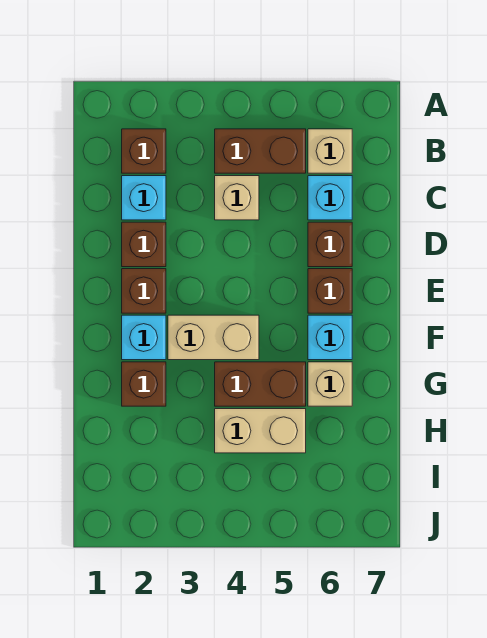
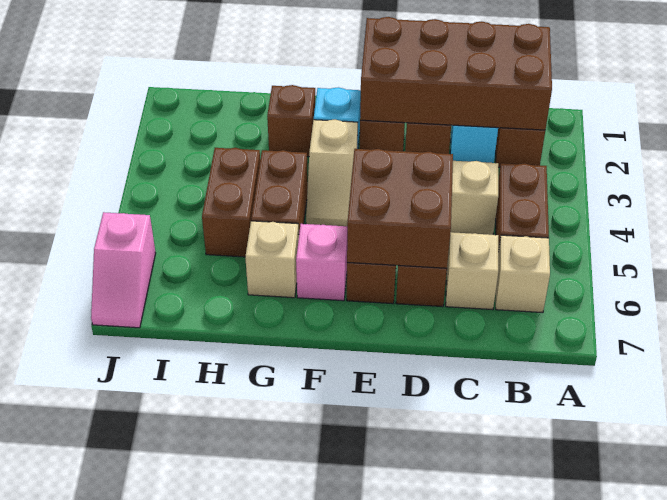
none -> brown brick B1:E2 level 2
cyan brick C6 level 1 -> tan brick C6 level 1
none -> brown brick D5:E6 level 2
tan brick F3:F4 level 1 -> tan slope F3:F4 level 1 top 3
cyan brick F6 level 1 -> pink brick F6 level 1
tan brick H4:H5 level 1 -> brown brick H4:H5 level 1
none -> pink slope J6:J7 level 1 top 6

